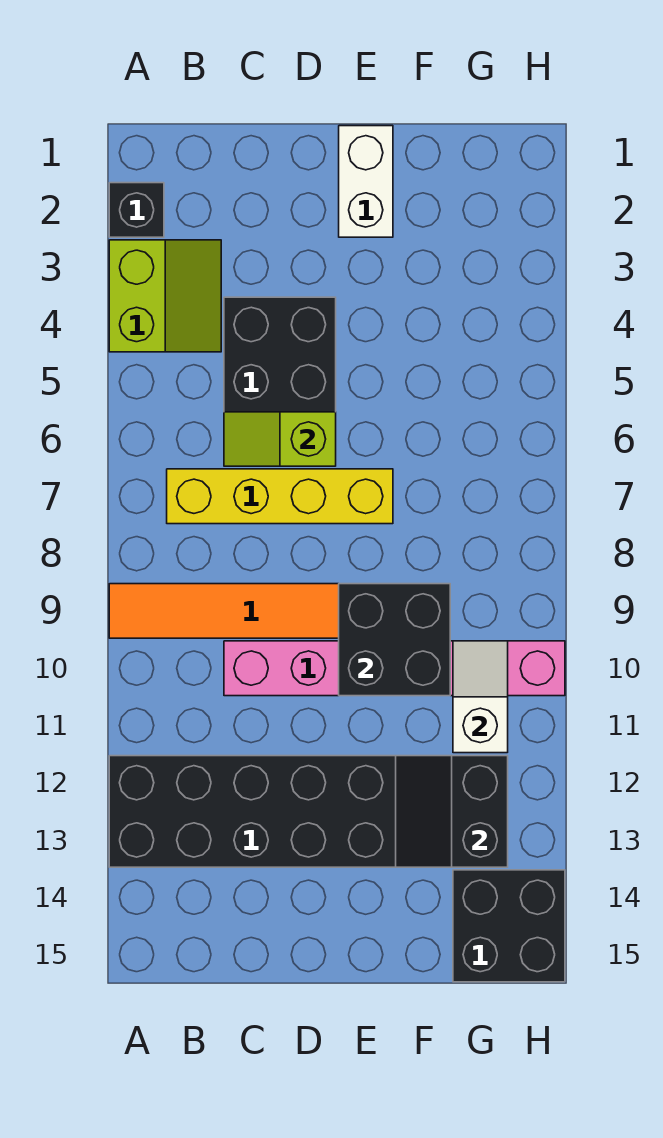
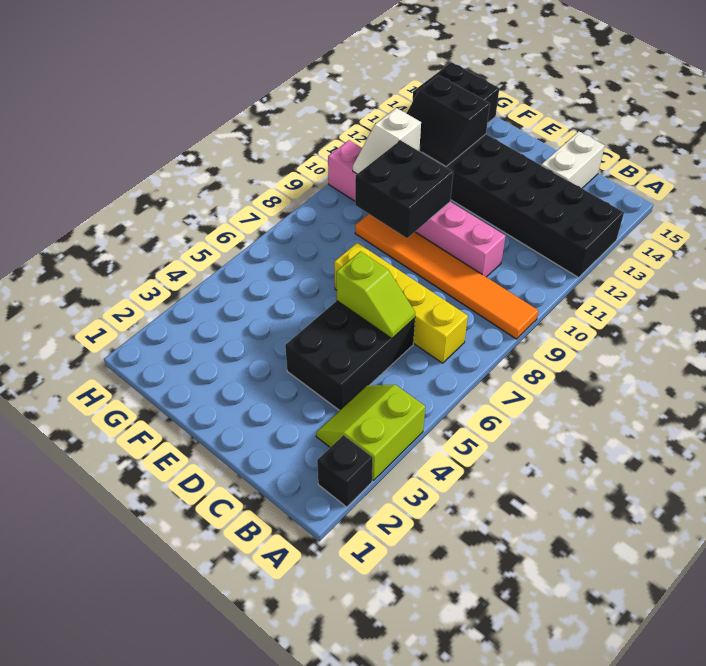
white brick E1:E2 level 1 -> white brick C14:C15 level 1
black slope F12:G13 level 2 top G -> black slope F12:G13 level 2 top 13

